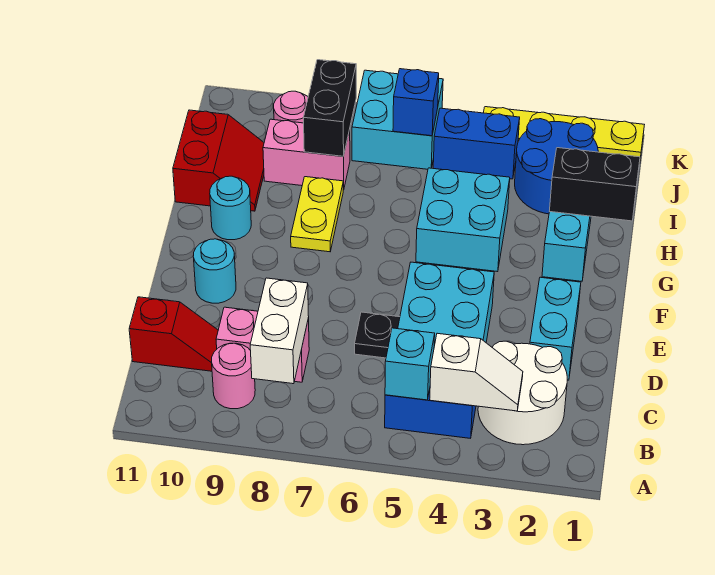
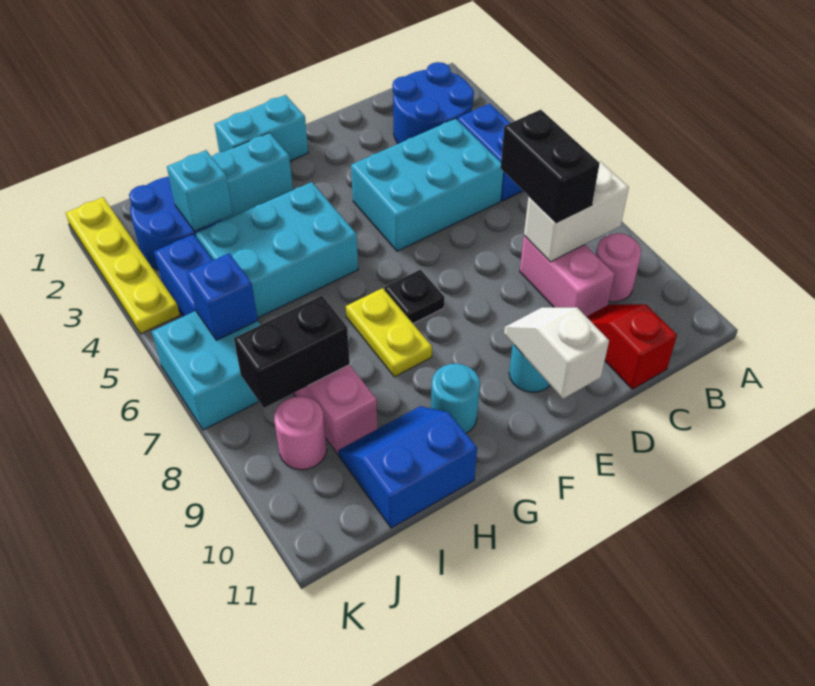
white round brick B2:C3 level 1 -> blue round brick B2:C3 level 1
white slope B3:B4 level 2 top 4 -> white slope E10:E11 level 2 top 11
cyan brick B5 level 2 -> cyan brick I3 level 2
cyan brick D2:E2 level 1 -> cyan brick F1:G1 level 1
black plate D6 level 1 -> black plate F7 level 1
cyan brick G4:H5 level 1 -> cyan brick G4:I5 level 1
yellow plate G8:H8 level 1 -> yellow plate G7:G8 level 1
black brick H1:H2 level 2 -> black brick C7:C8 level 3
red slope H10:I11 level 1 top 11 -> blue slope H10:I11 level 1 top 11

